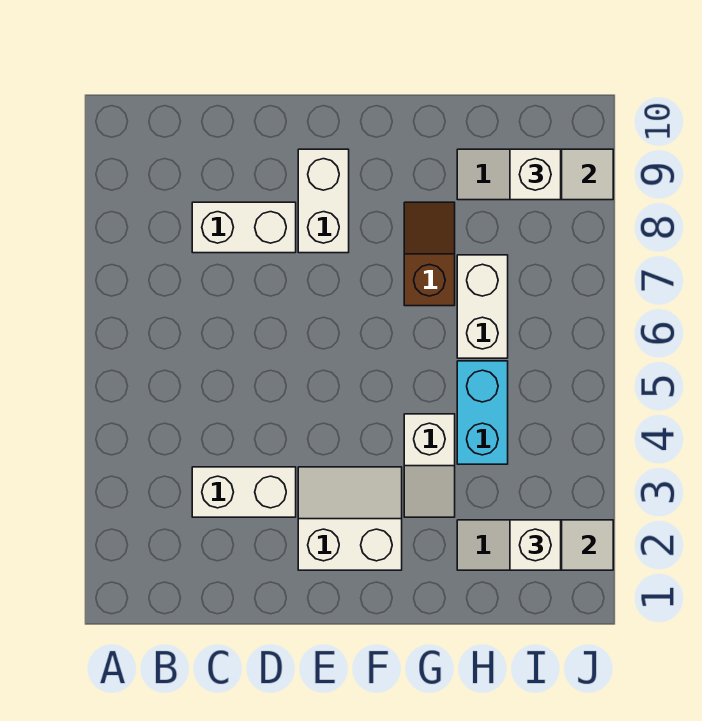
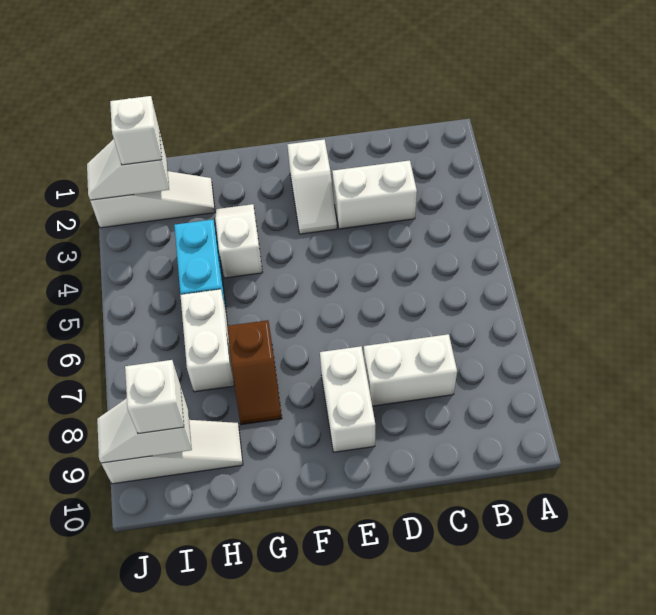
white slope E2:F3 level 1 top 2 -> white slope E2:E3 level 1 top 2

